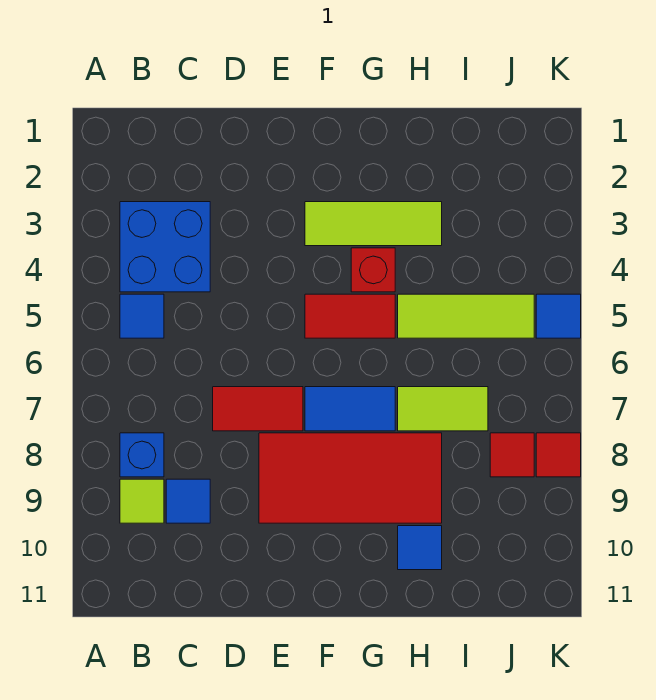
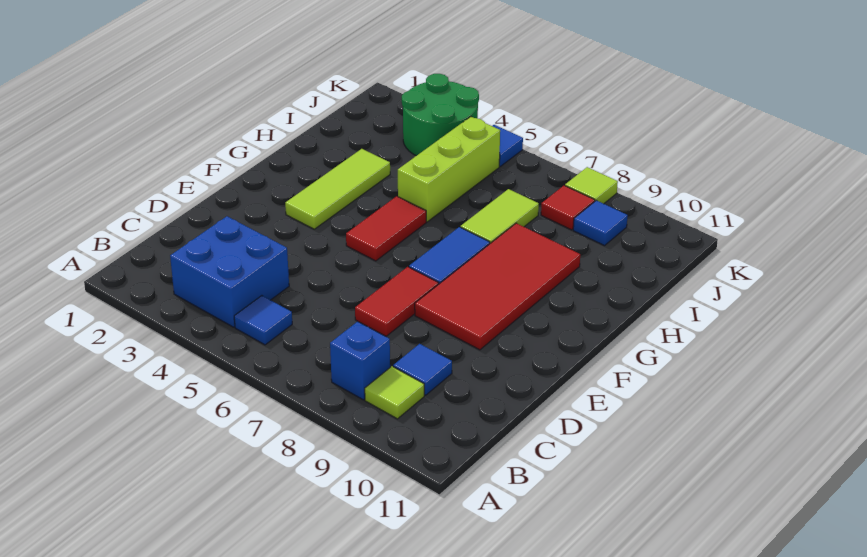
red brick G4 level 1 -> none
lime tile H5:J5 level 1 -> lime brick H5:J5 level 1
blue tile H10 level 1 -> blue tile J9 level 1
none -> green round brick J3:K4 level 1
red tile K8 level 1 -> lime tile K8 level 1

